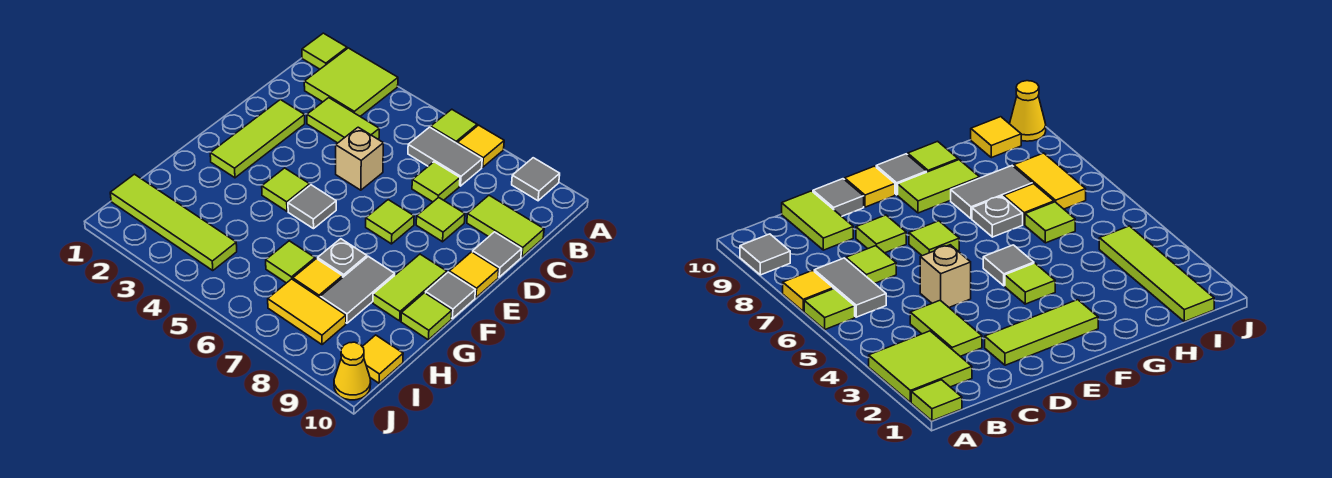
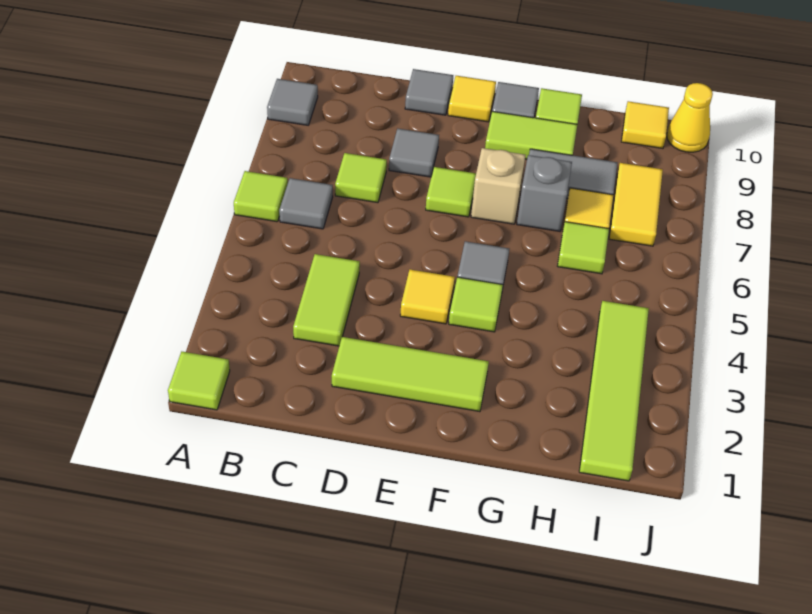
lime tile A2:B3 level 1 -> none
yellow tile A7 level 1 -> yellow tile E4 level 1
grey tile B6:B7 level 1 -> grey tile B6 level 1
lime tile C9:C10 level 1 -> none
tan brick D5 level 1 -> tan brick F7 level 1
lime tile D8 level 1 -> grey tile D8 level 1
grey plate G7 level 1 -> grey brick G7 level 1

